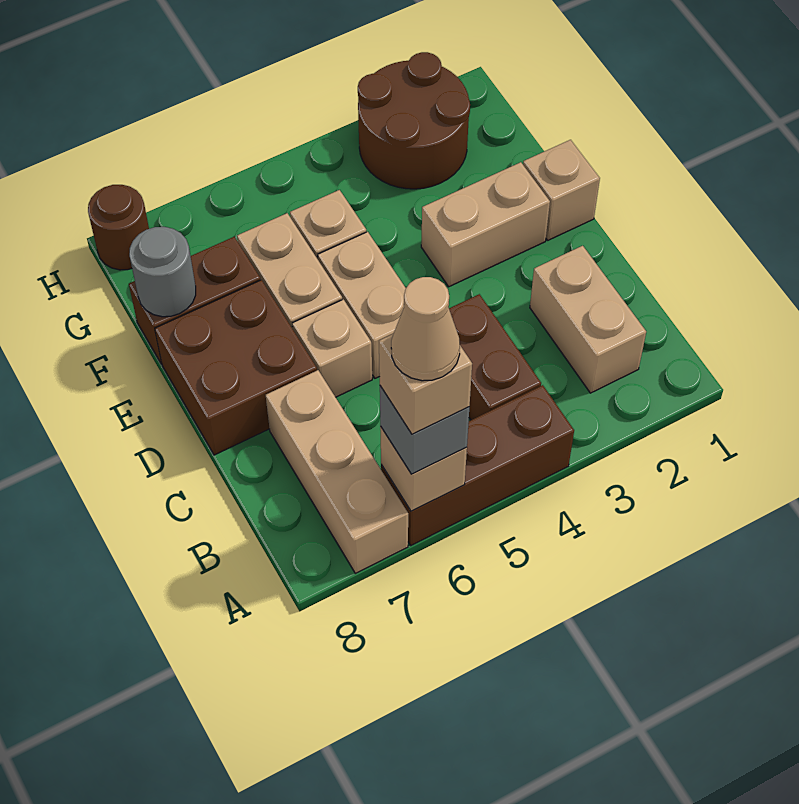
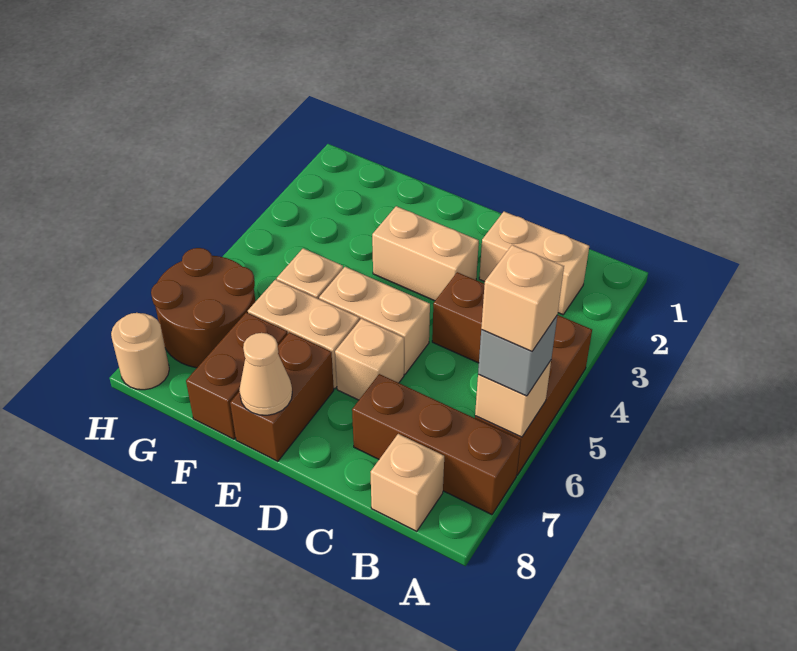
tan cone A6 level 5 -> tan cone E8 level 2
tan brick A7:C7 level 1 -> brown brick A7:C7 level 1
brown brick D7:E8 level 1 -> brown brick E7:E8 level 1
tan brick E1 level 1 -> tan brick B8 level 1
tan brick E2:E3 level 1 -> tan brick D3:E3 level 1
grey round brick F8 level 2 -> none
brown round brick G2:H3 level 1 -> brown round brick G6:H7 level 1
brown round brick H8 level 1 -> tan round brick H8 level 1

